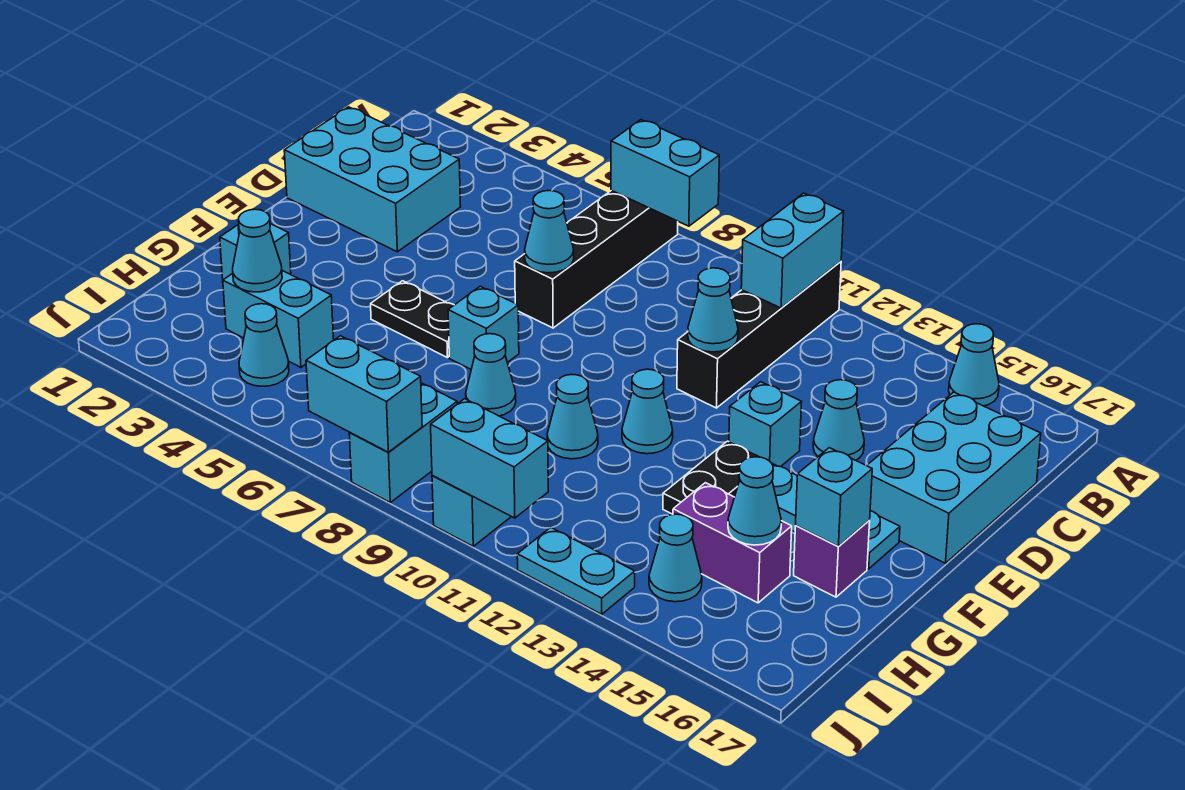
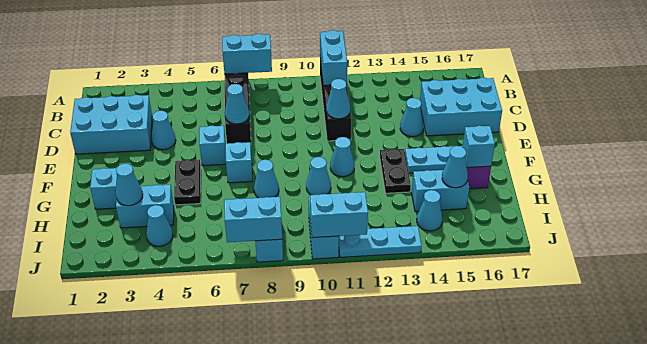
cyan cone A15 level 1 -> cyan cone D4 level 1
cyan brick C16:E17 level 1 -> cyan brick C15:D17 level 1
cyan brick E13 level 1 -> cyan brick E6 level 1
black plate F5:F6 level 1 -> black plate F5:G5 level 1
purple brick H14:H15 level 1 -> cyan brick H14:H15 level 1
cyan plate J12:J13 level 1 -> cyan plate J11:J13 level 1

